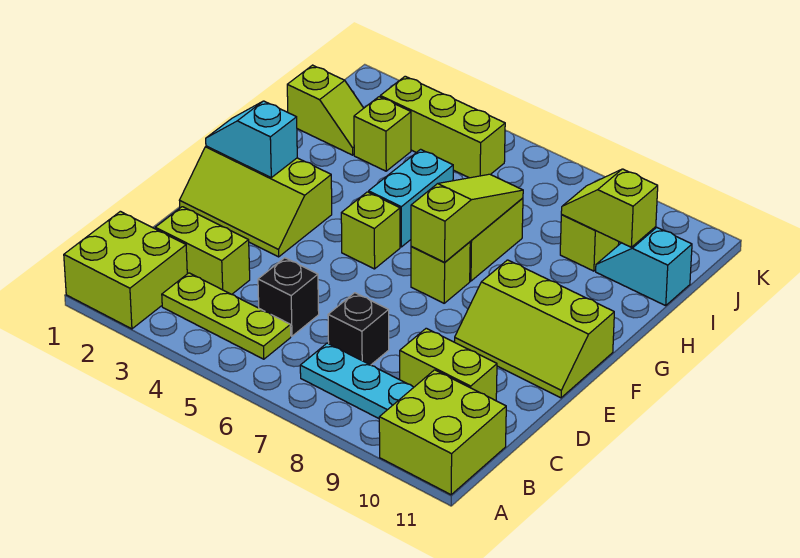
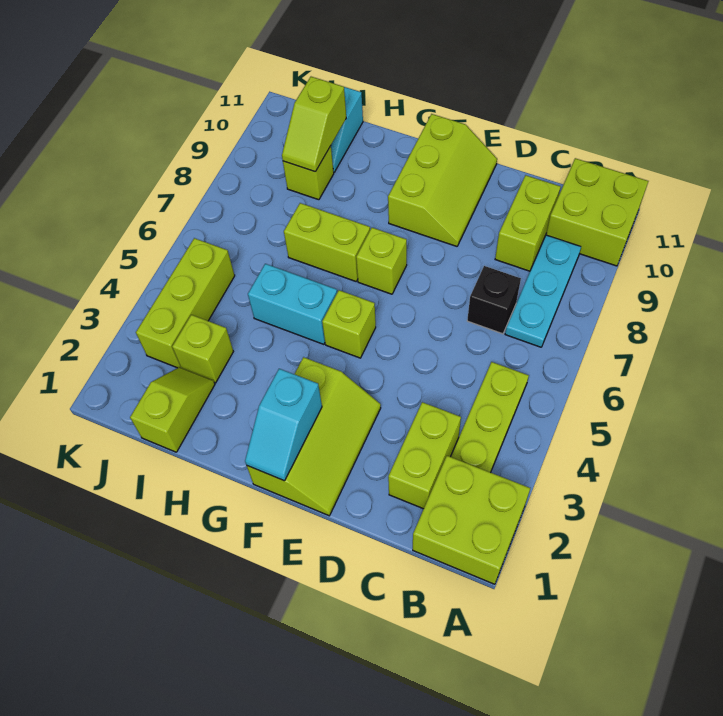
black brick C5 level 1 -> none
lime slope F7:H7 level 2 top F -> none

